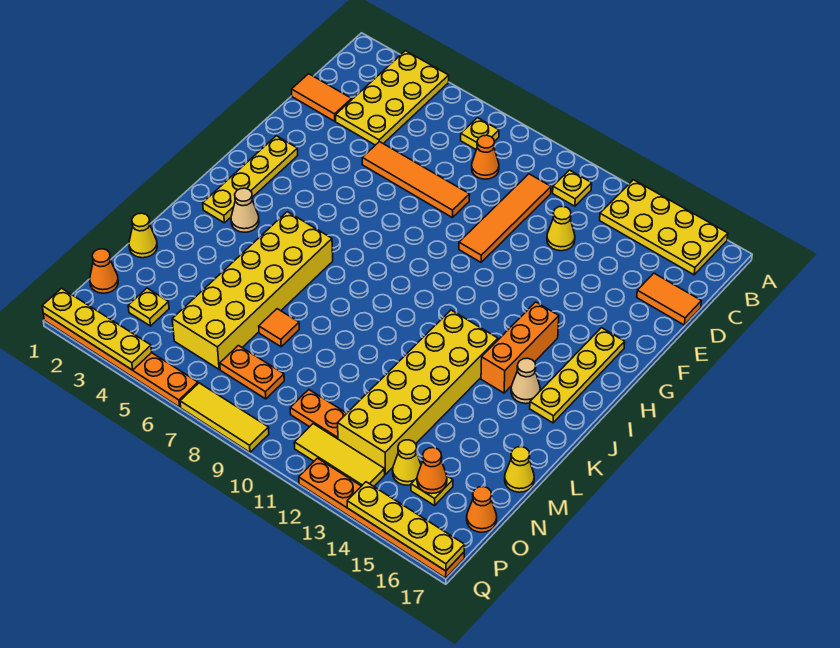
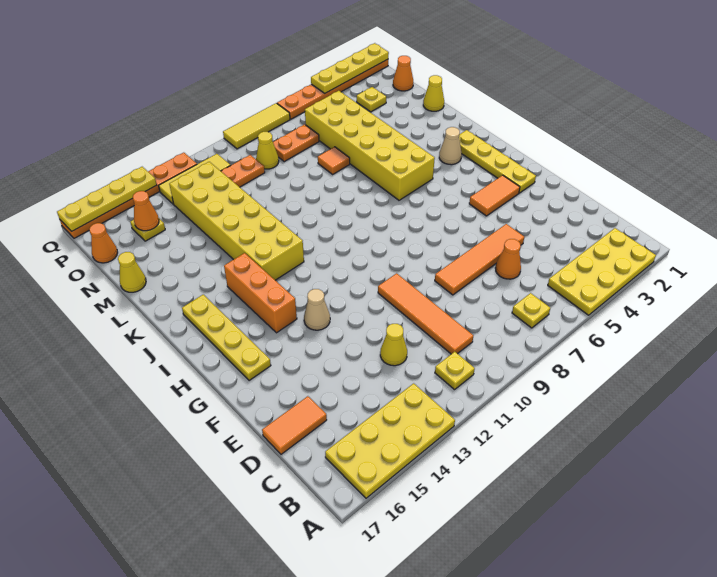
yellow plate A3:D4 level 1 -> yellow plate A2:B5 level 1
orange cone C8 level 1 -> orange cone D6 level 1
orange tile D1:D2 level 1 -> orange tile G3:G4 level 1
tan cone J15 level 1 -> tan cone G13 level 1
yellow cone O14 level 1 -> yellow cone O9 level 1

